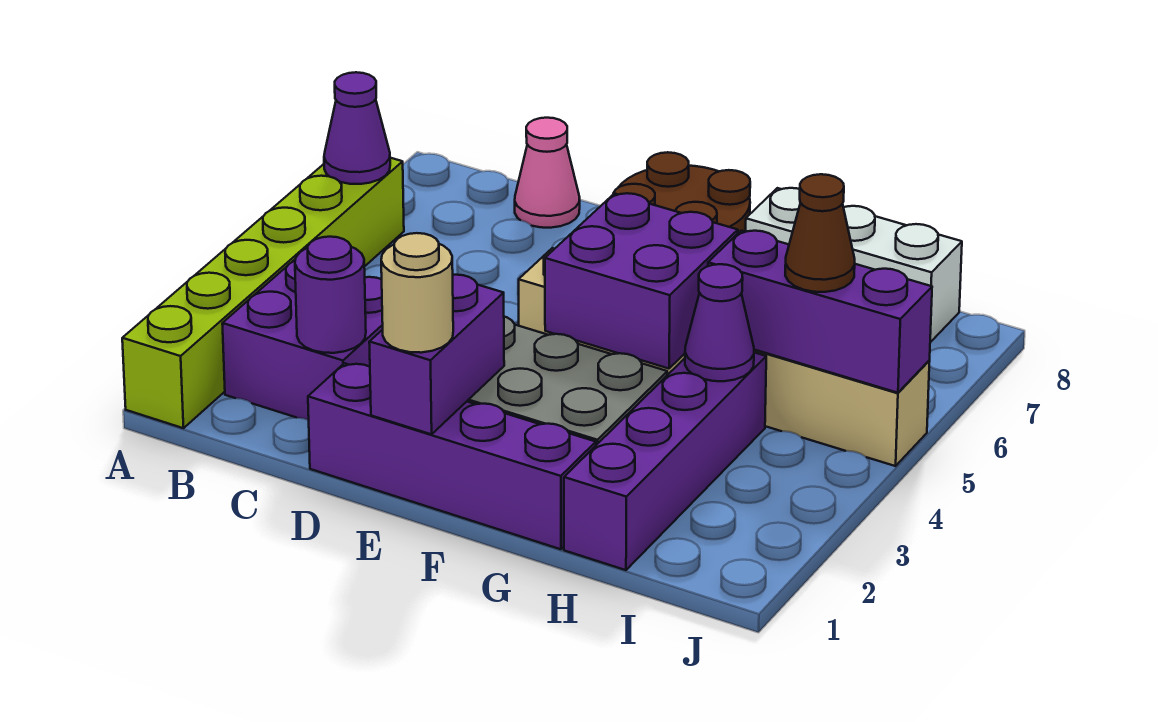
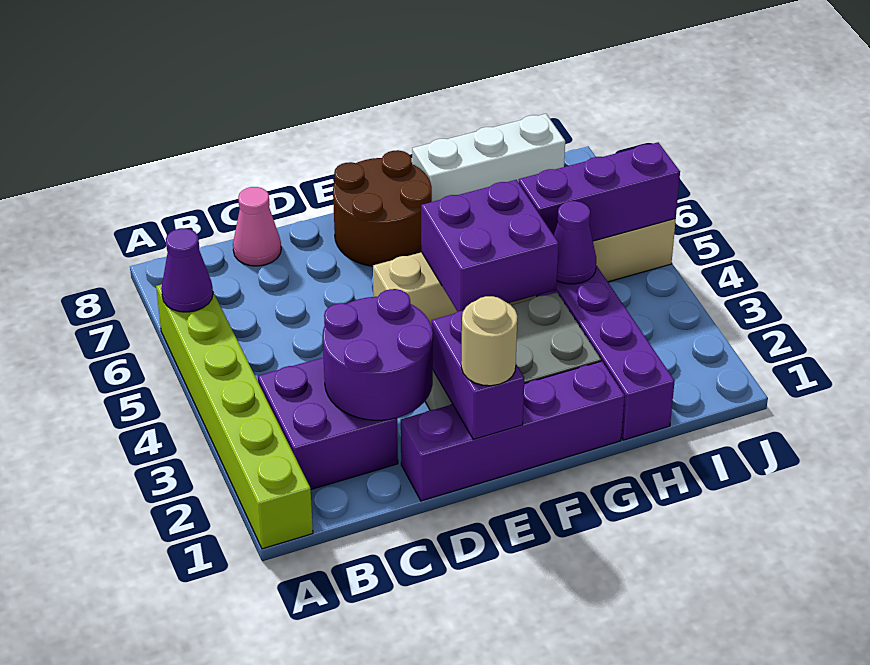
purple round brick C2 level 2 -> purple round brick C2:D3 level 2
brown cone I5 level 3 -> none

